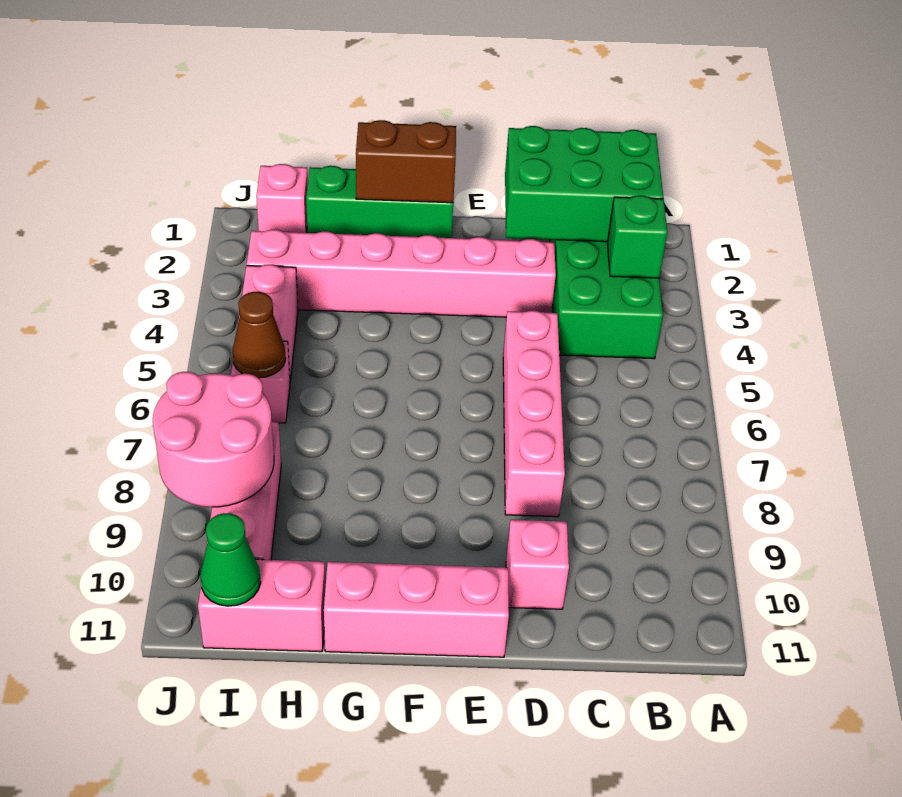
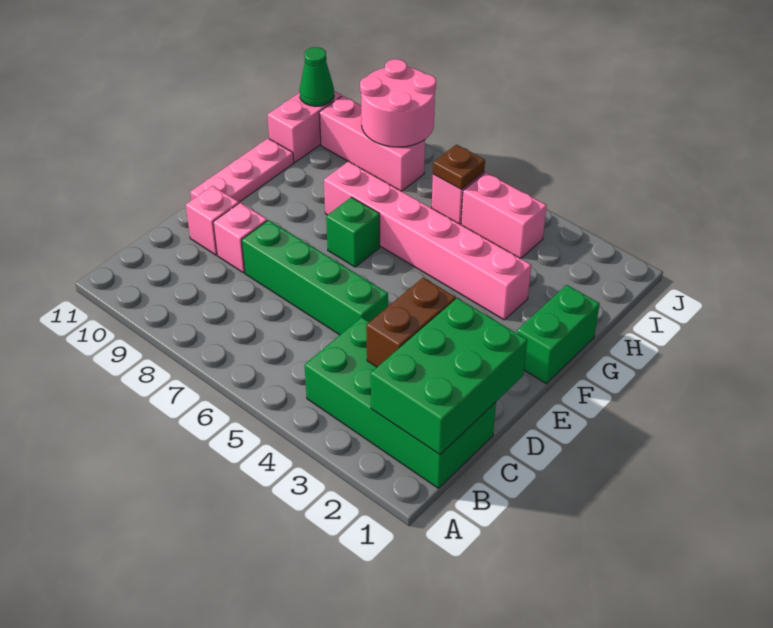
green brick B3 level 2 -> green brick F7 level 1
pink brick D3:I3 level 1 -> pink brick G3:G8 level 1
pink brick D5:D8 level 1 -> green brick D5:D8 level 1
pink brick E11:G11 level 1 -> pink plate E11:G11 level 1
green brick F1:H1 level 1 -> green brick F1:G1 level 1
brown brick F1:G1 level 2 -> brown brick C3:D3 level 2
pink brick I1 level 1 -> pink brick D9 level 1
brown cone I6 level 2 -> brown plate I6 level 2

